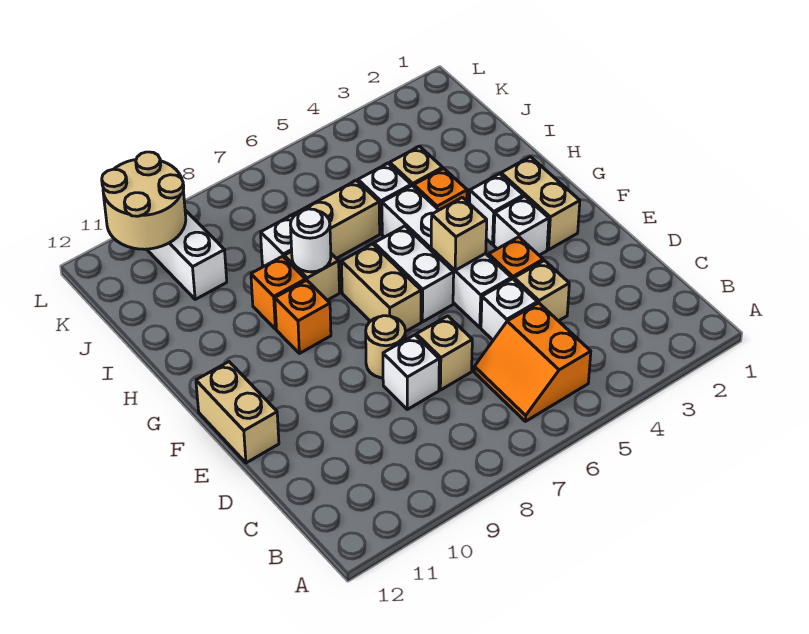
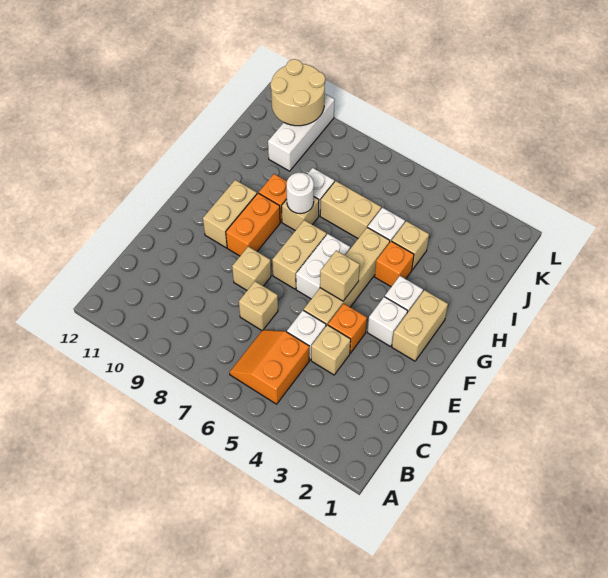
white brick D8 level 1 -> none
white brick E5:H5 level 1 -> tan brick E5:H5 level 1
tan round brick E8 level 1 -> tan brick E8 level 1
tan brick E12:F12 level 1 -> tan brick F10:G10 level 1
orange brick G9 level 1 -> orange brick F9:G9 level 1

